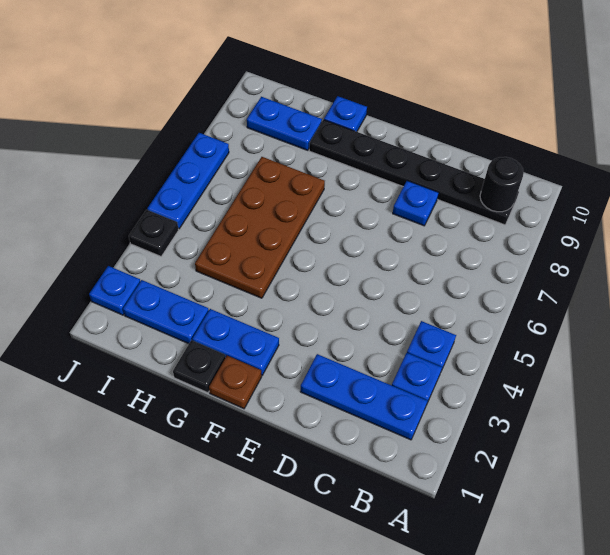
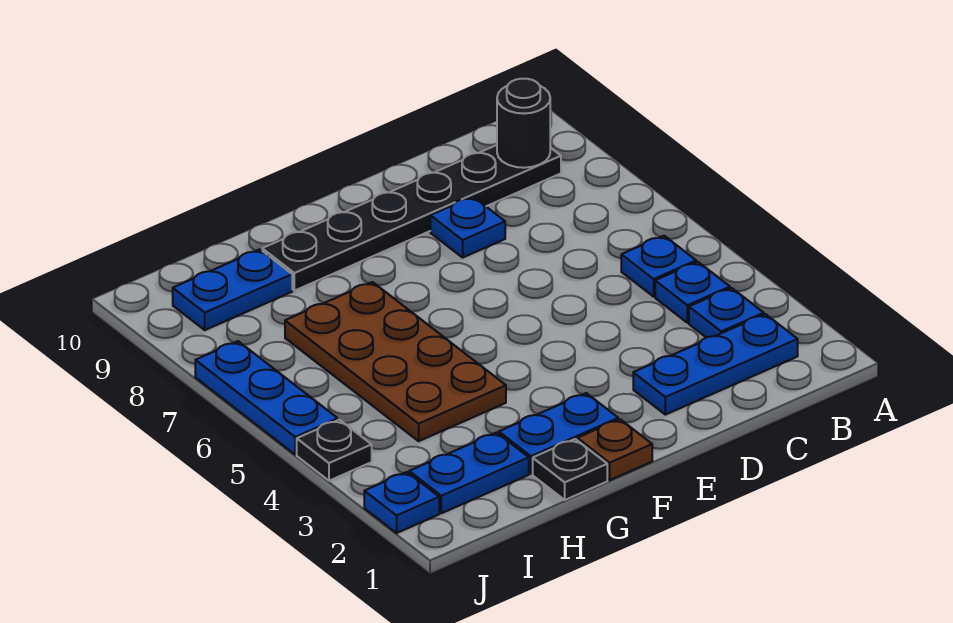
blue plate G10 level 1 -> blue plate B5 level 1

